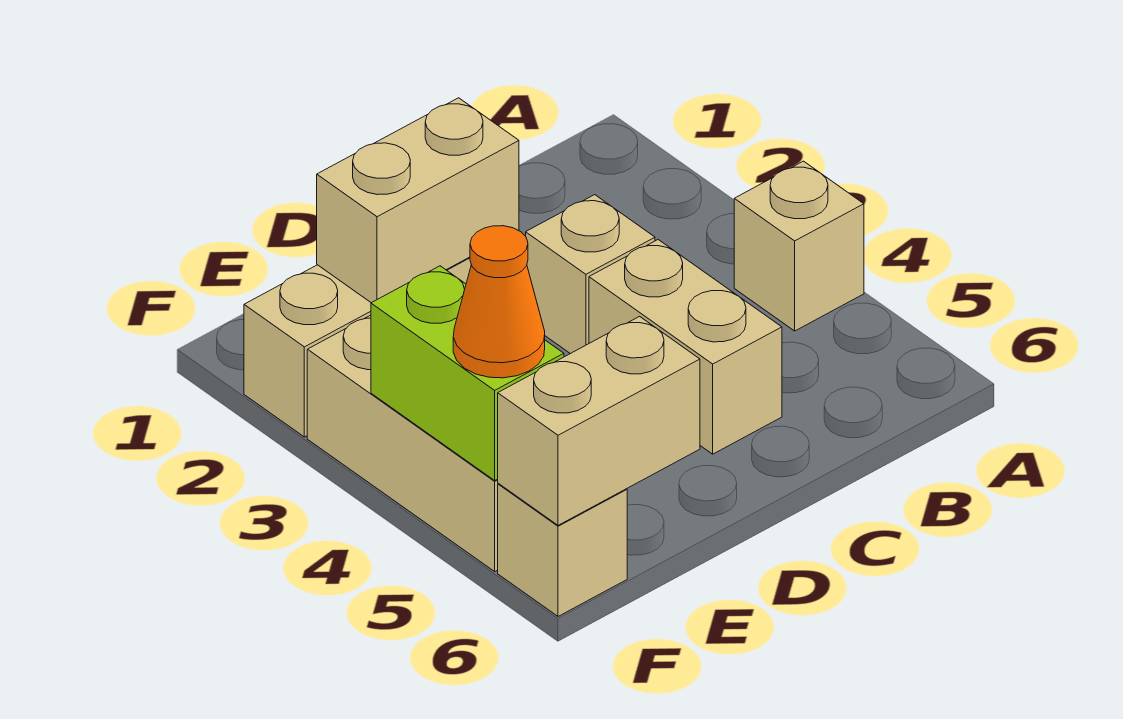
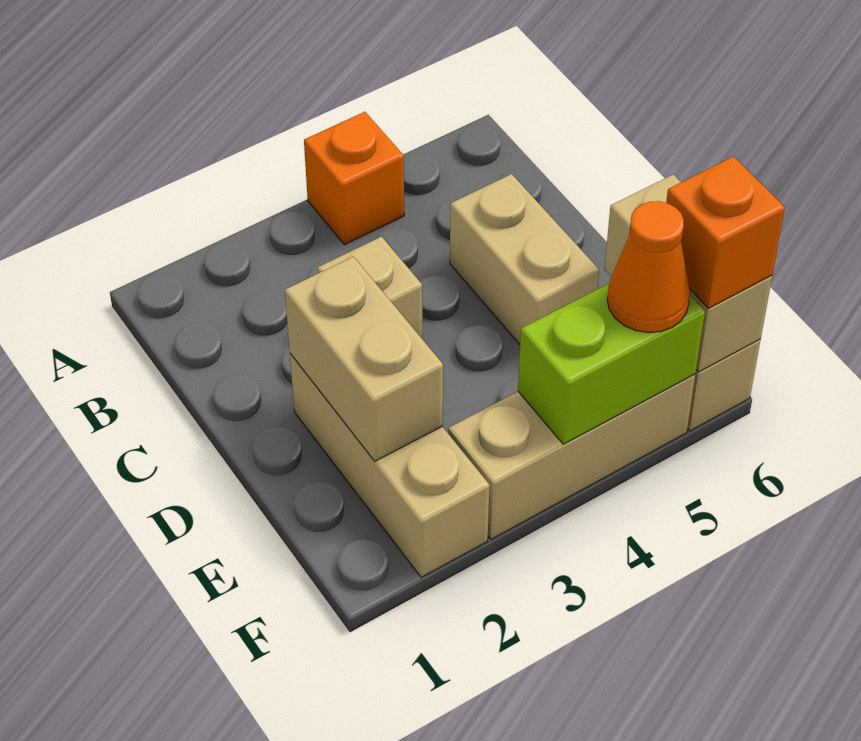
tan brick A4 level 1 -> orange brick A4 level 1
tan brick C4:C5 level 1 -> tan brick C5:D5 level 1
none -> orange brick F6 level 3

